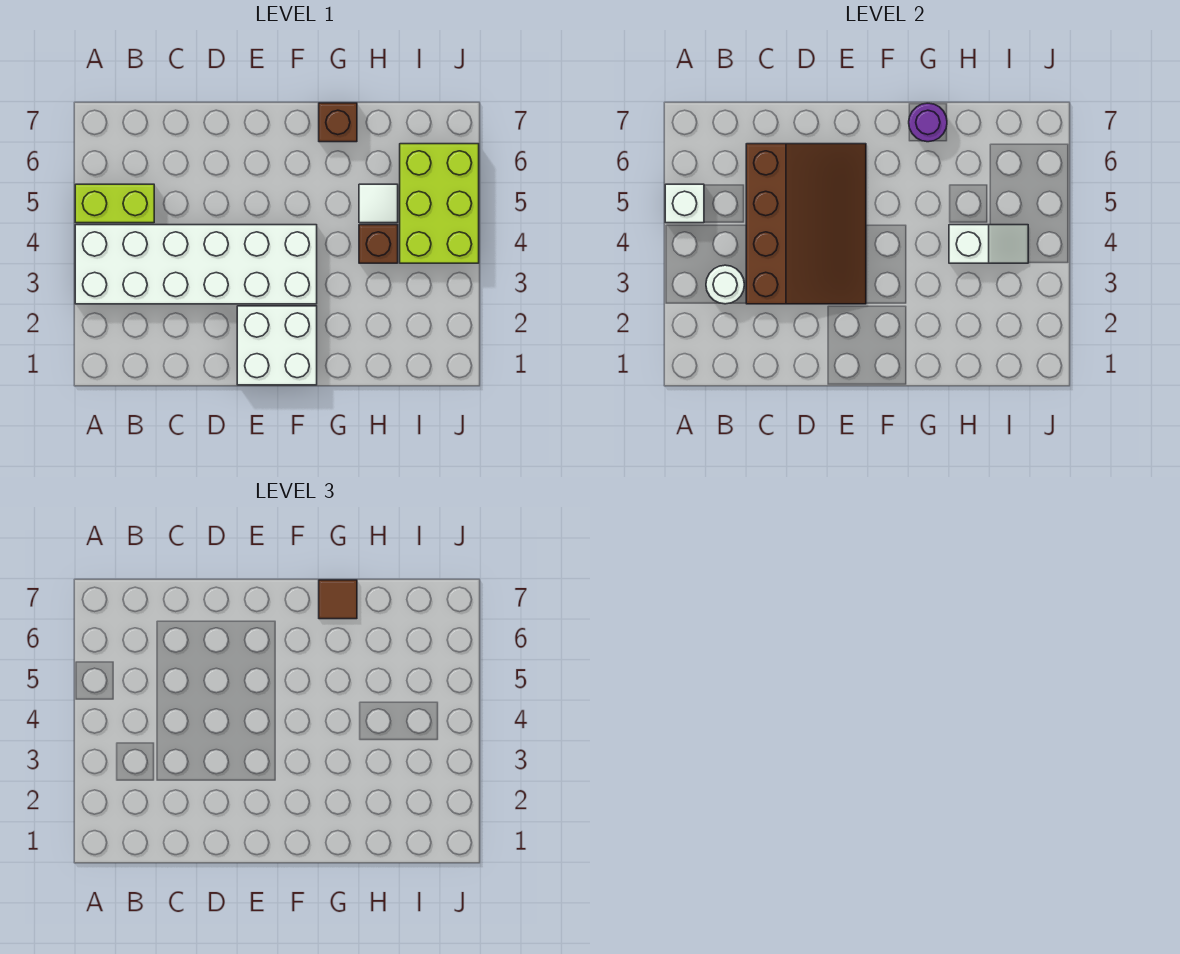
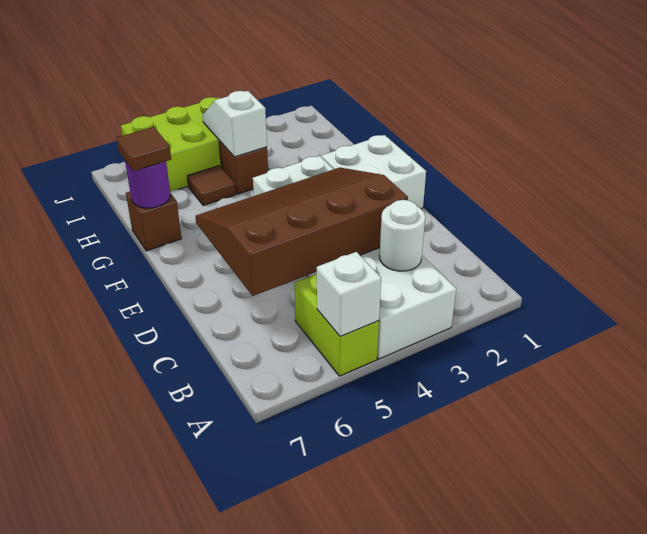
white tile H5 level 1 -> brown tile H5 level 1

